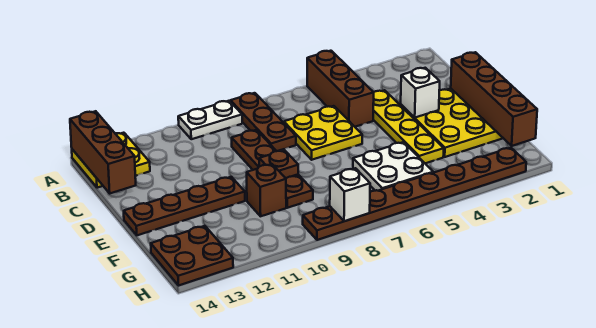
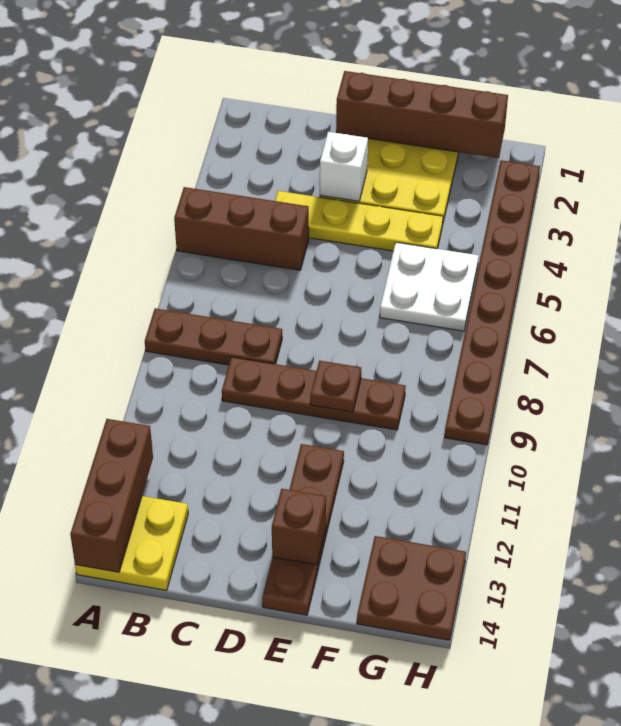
white plate A9:A10 level 1 -> none
brown brick A14:C14 level 2 -> brown brick A12:A14 level 2
yellow plate C6:D7 level 1 -> none
brown brick F10 level 1 -> brown brick E13 level 2
white brick H8 level 2 -> none

